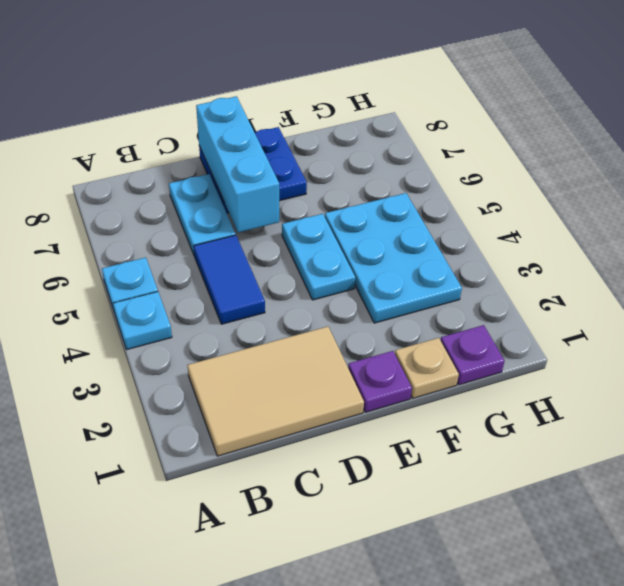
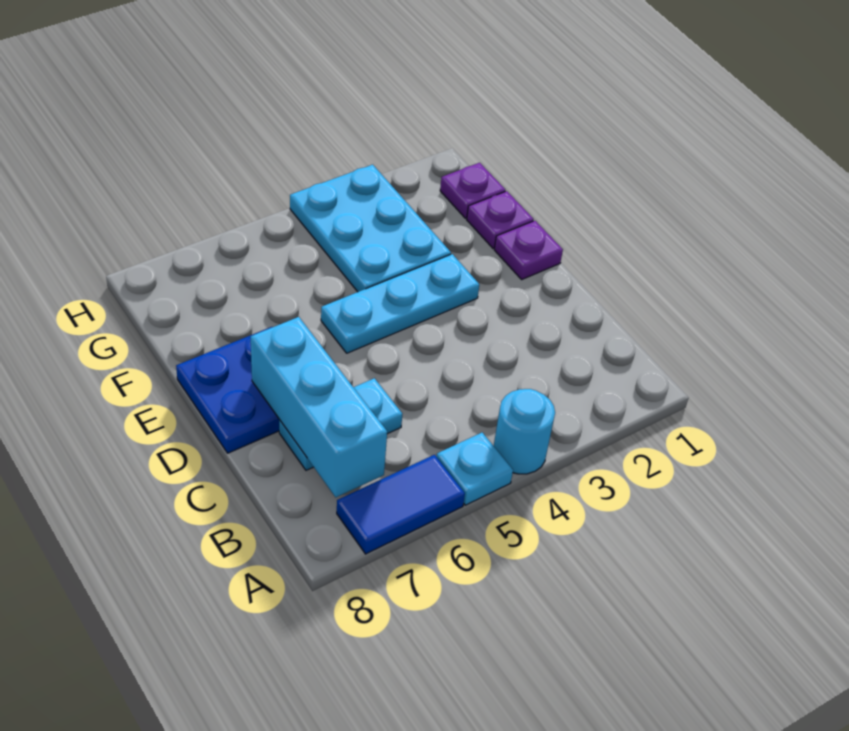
cyan plate A4 level 1 -> cyan round brick A4 level 1
tan tile B1:D2 level 1 -> none
blue tile C4:C5 level 1 -> blue tile A6:A7 level 1
cyan brick D6:D8 level 2 -> cyan brick B7:D7 level 2
cyan plate E4:E5 level 1 -> cyan plate E3:E5 level 1
tan plate F1 level 1 -> purple plate F1 level 1
cyan plate F3:G5 level 1 -> cyan plate F3:H4 level 1

